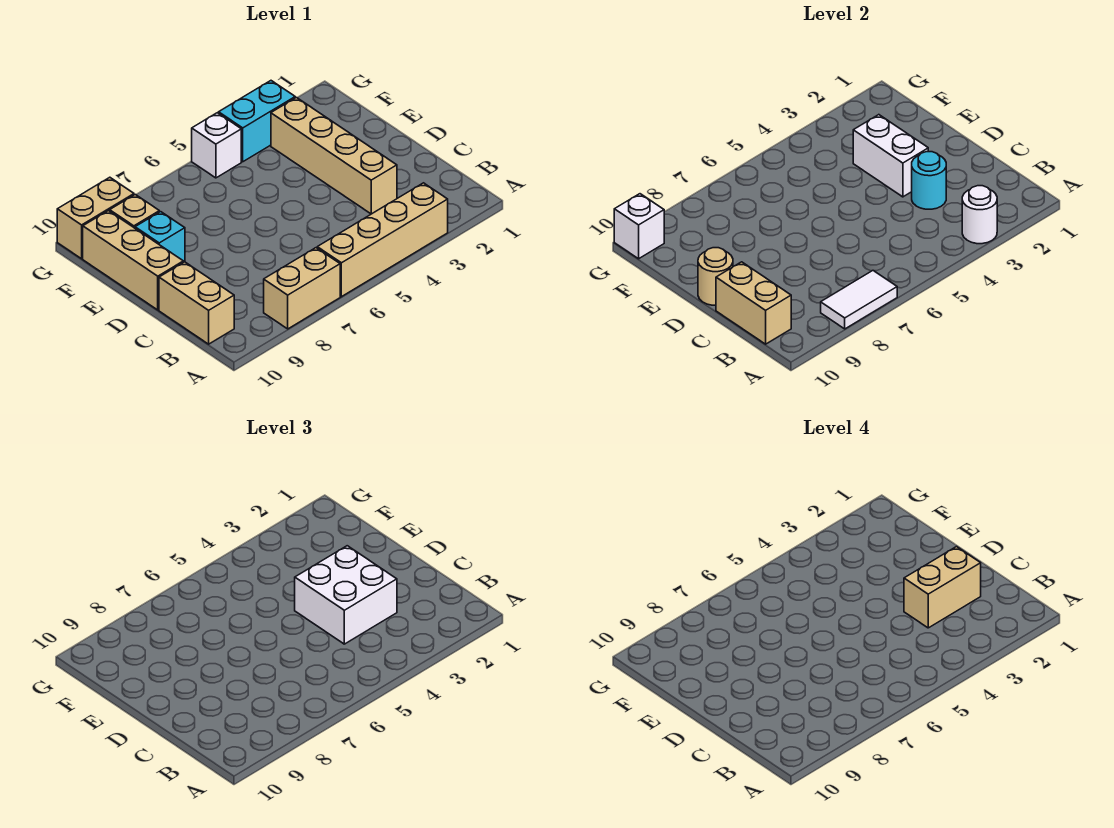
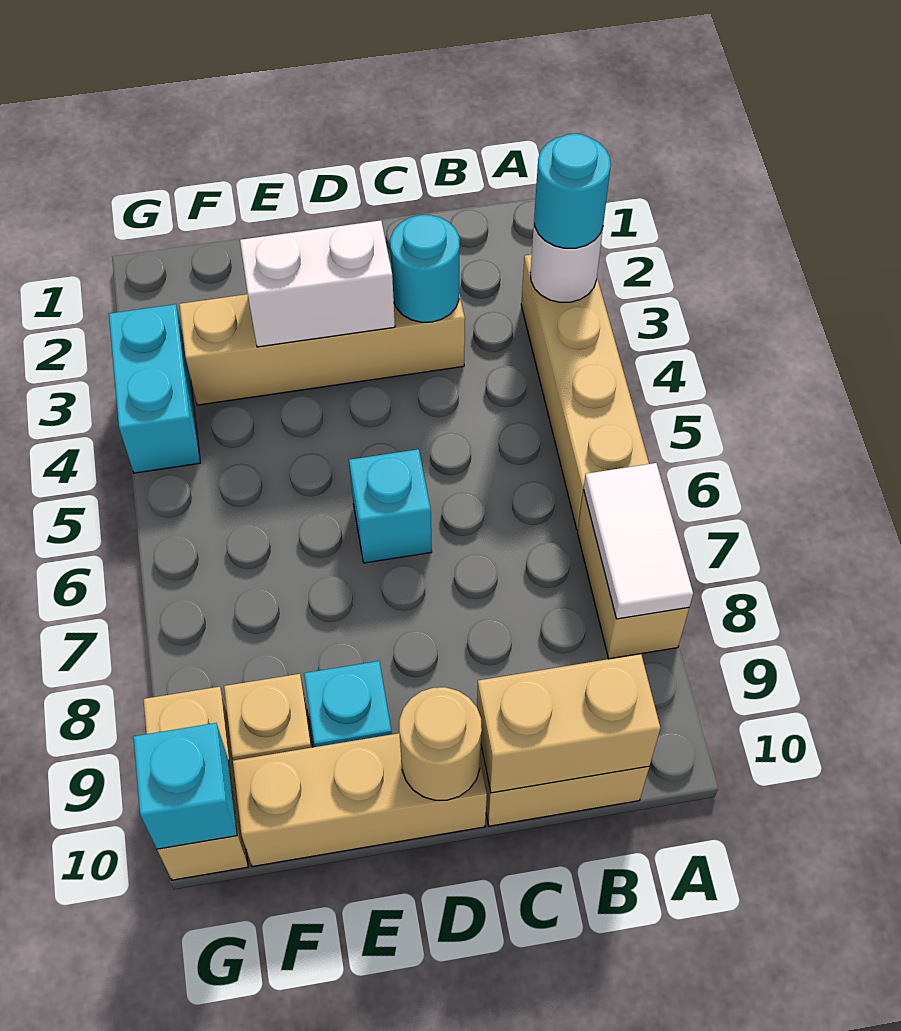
none -> cyan round brick A3 level 3
tan brick C2:C3 level 4 -> none
white brick C3:D4 level 3 -> none
none -> cyan brick D6 level 1
white brick G5 level 1 -> none
white brick G10 level 2 -> cyan brick G10 level 2

